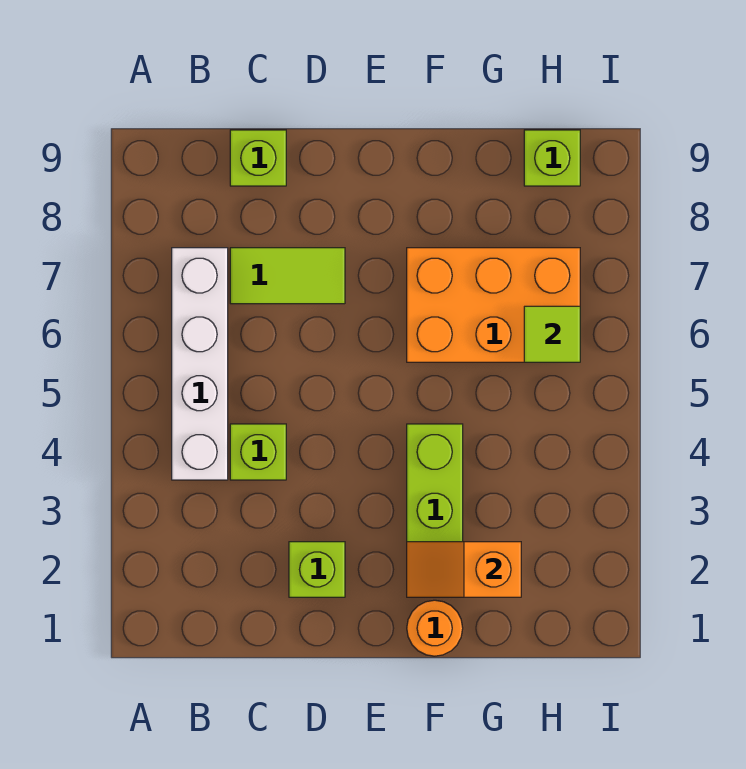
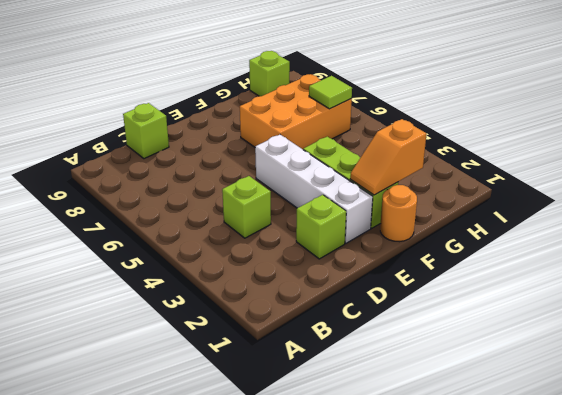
white brick B4:B7 level 1 -> white brick E2:E5 level 1
lime tile C7:D7 level 1 -> none

